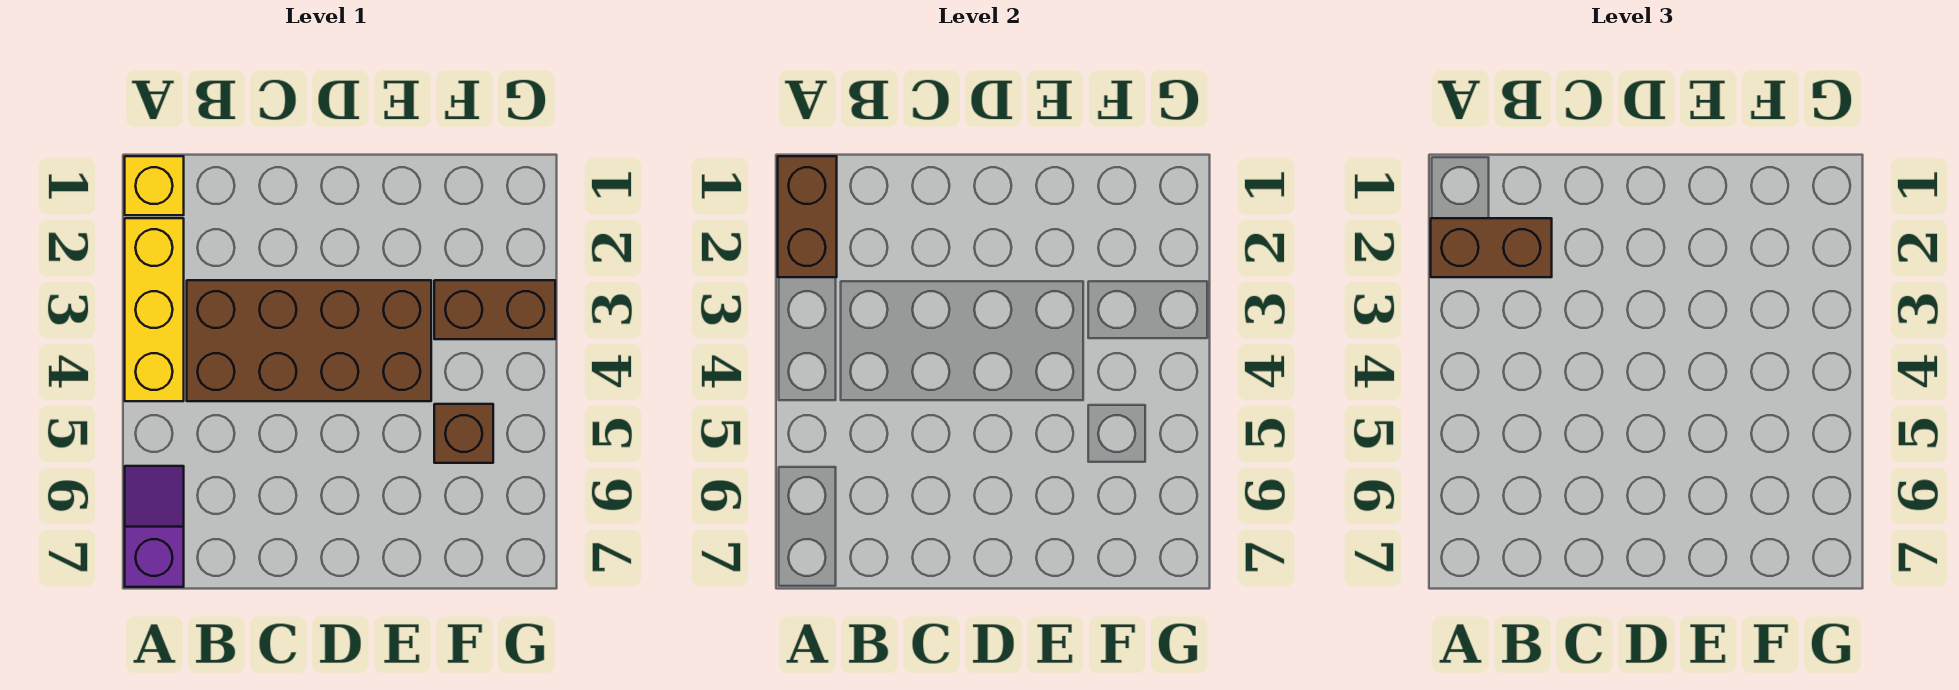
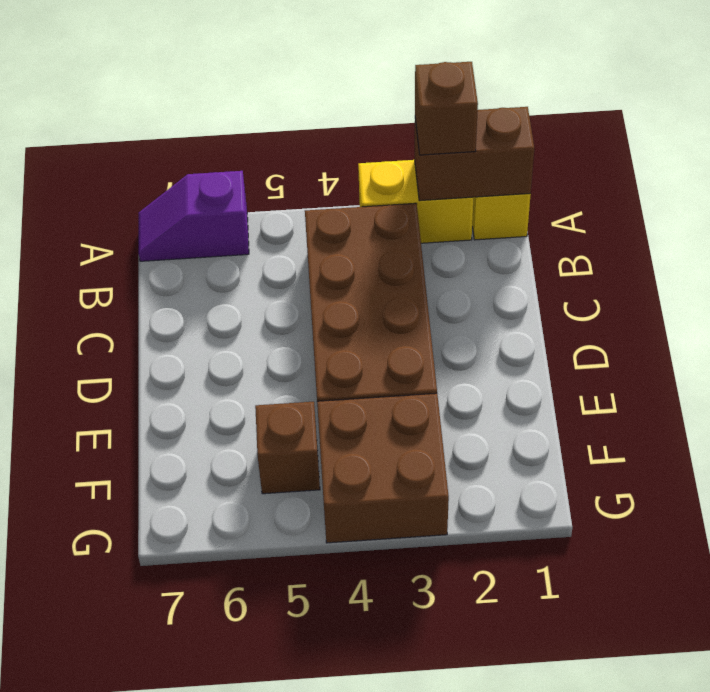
yellow brick A2:A4 level 1 -> yellow brick A2:A3 level 1
brown brick A2:B2 level 3 -> brown brick A2 level 3
purple slope A6:A7 level 1 top 7 -> purple slope A6:A7 level 1 top 6
brown brick F3:G3 level 1 -> brown brick F3:G4 level 1

